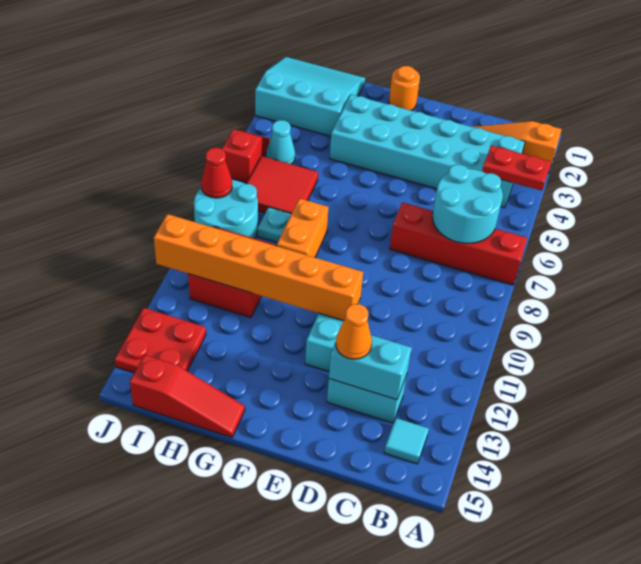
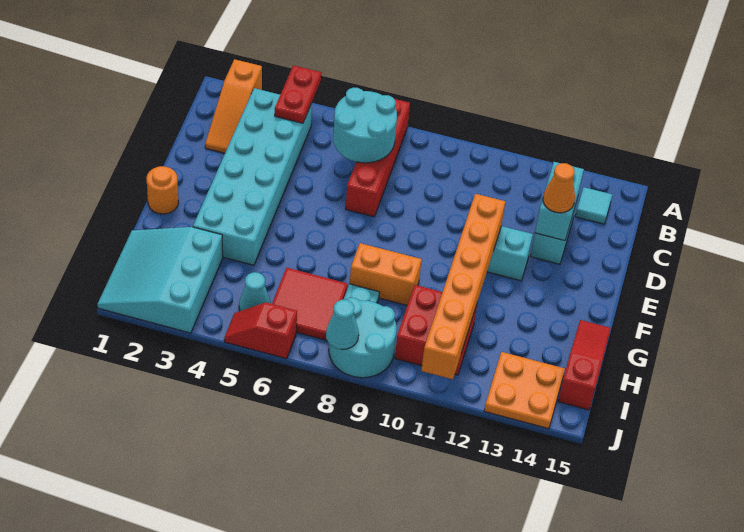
red plate I13:J14 level 1 -> orange plate I13:J14 level 1
red cone J8 level 2 -> cyan cone J8 level 2

